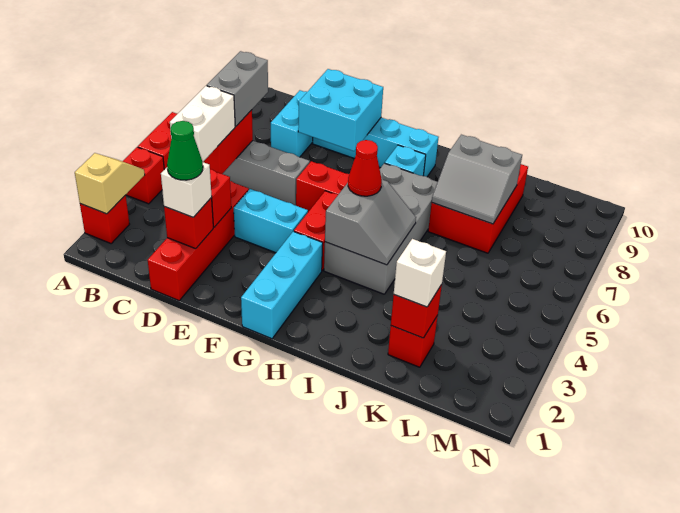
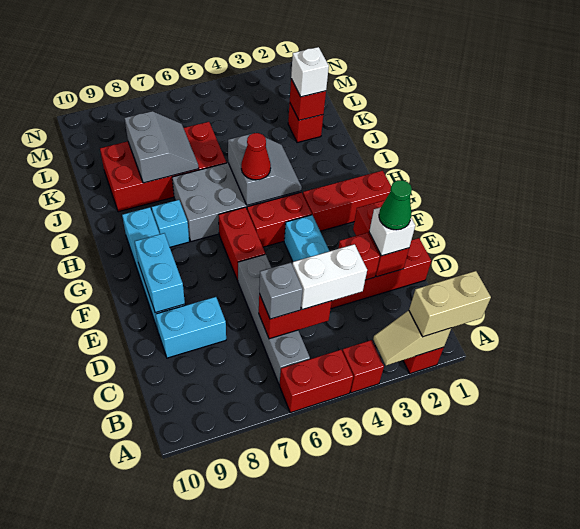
none -> tan brick A1:A2 level 3
grey brick C6:C7 level 3 -> grey brick C6 level 3
red brick D2 level 2 -> red brick D2:E2 level 2
cyan brick E8:F9 level 2 -> cyan brick E9:F9 level 2
cyan brick G1:G3 level 1 -> red brick G1:G3 level 1
grey slope H4:I5 level 2 top H -> grey slope H4:I5 level 2 top 5
red brick J7:K9 level 1 -> red brick J6:K9 level 1

